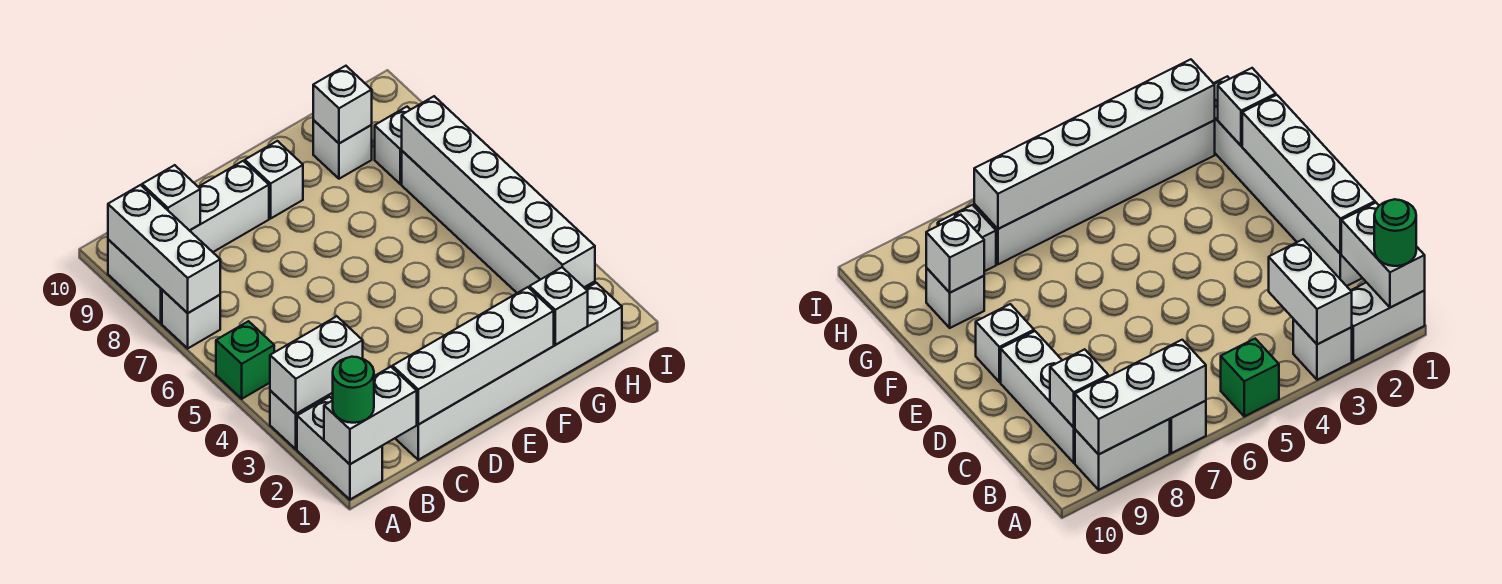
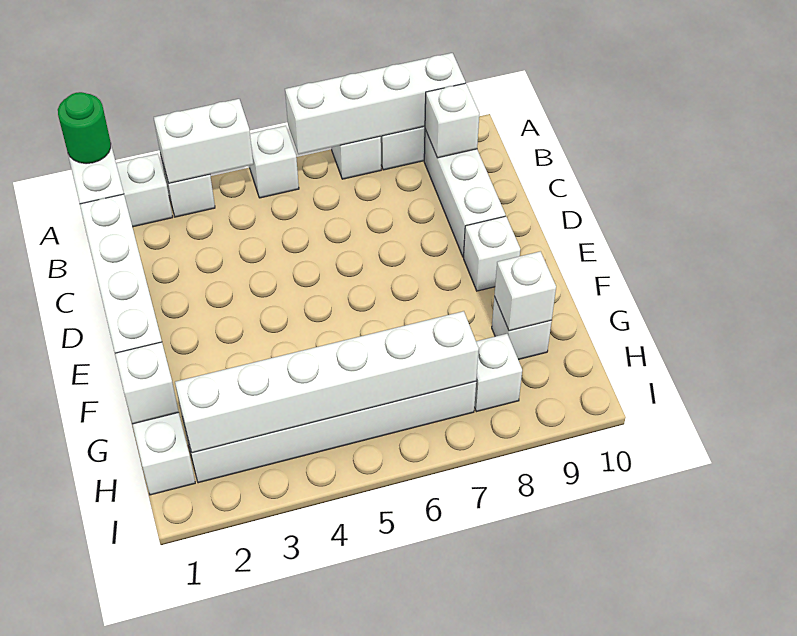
white brick A3:B3 level 2 -> white brick A3:A4 level 2
green brick A5 level 1 -> white brick A5 level 1
white brick A7:A9 level 2 -> white brick A6:A9 level 2

